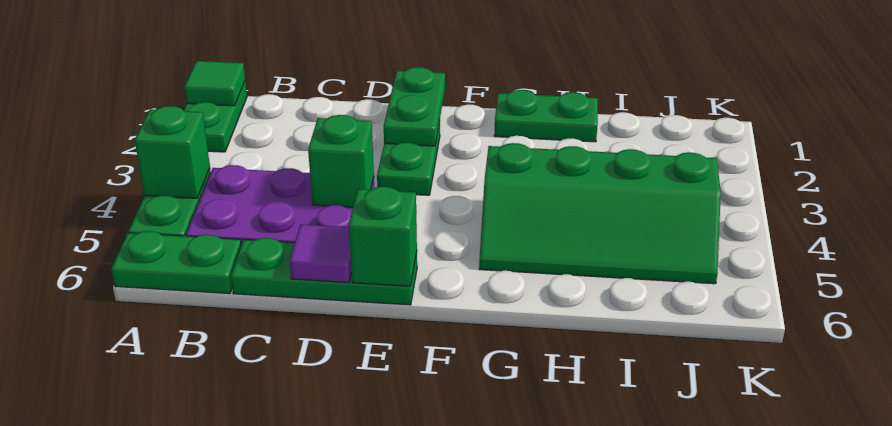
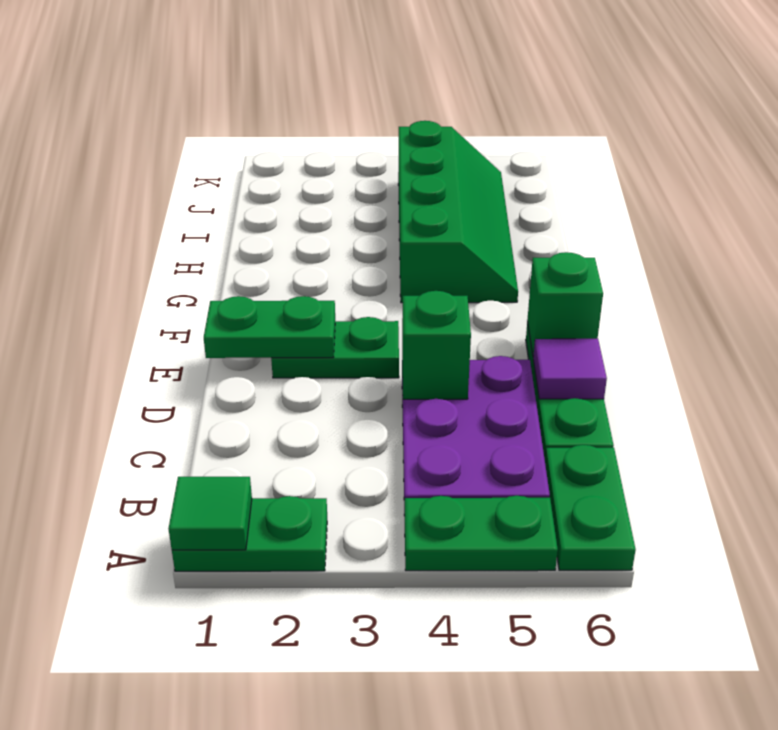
green brick A4 level 2 -> none
green plate G1:H1 level 1 -> none

